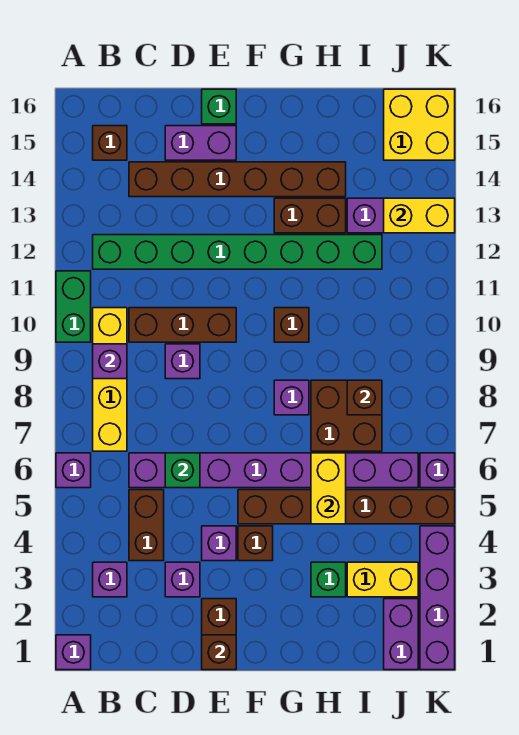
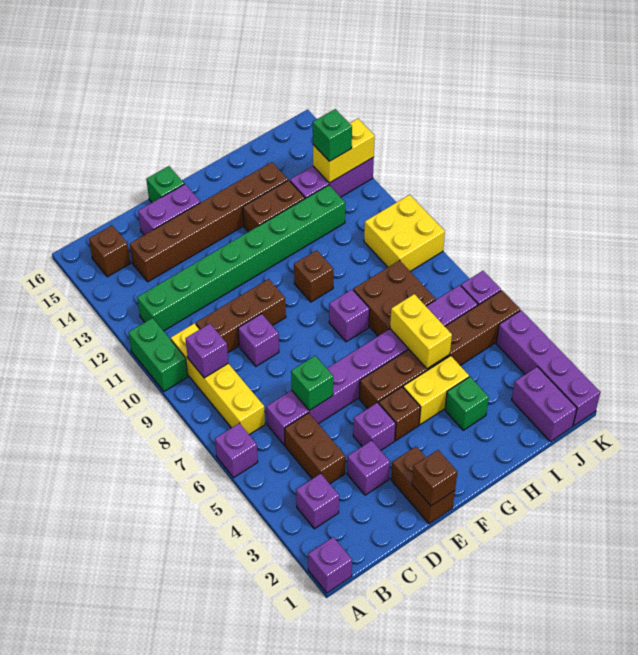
yellow brick I3:J3 level 1 -> yellow brick G4:H4 level 1
brown brick I8 level 2 -> none
none -> green brick J13 level 3
yellow brick J15:K16 level 1 -> yellow brick J9:K10 level 1

